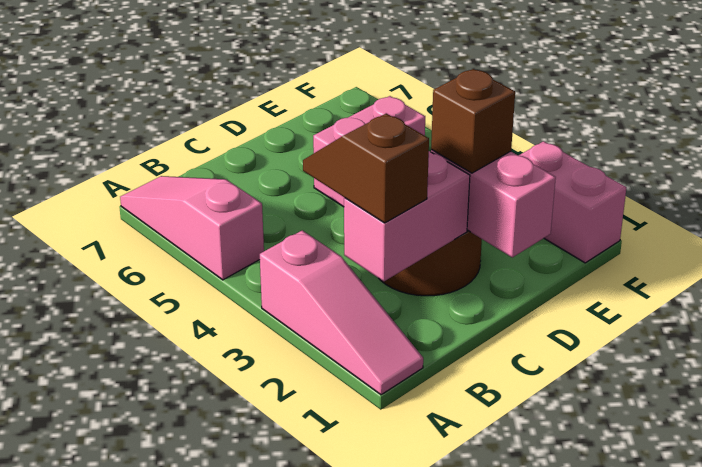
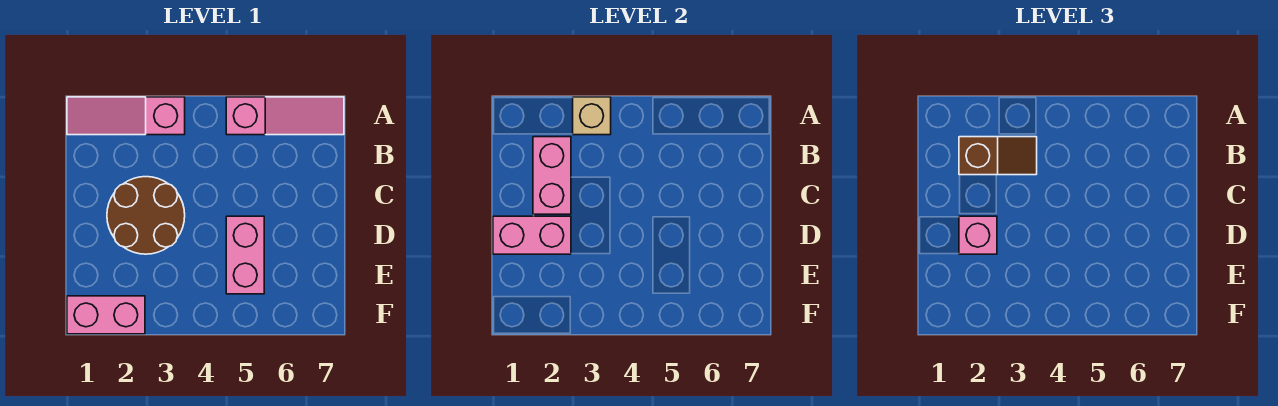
none -> tan brick A3 level 2
brown brick D2 level 3 -> pink brick D2 level 3

